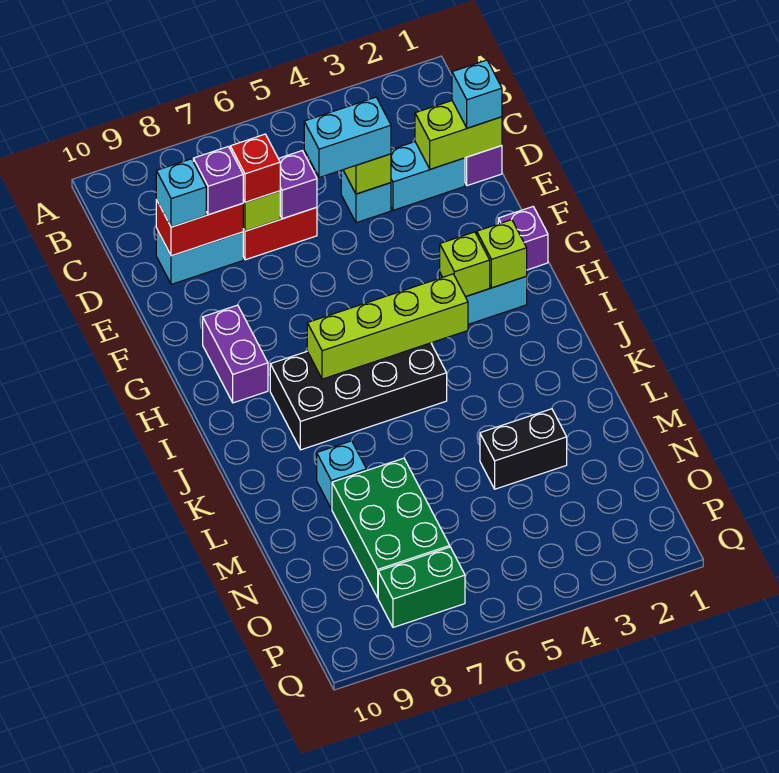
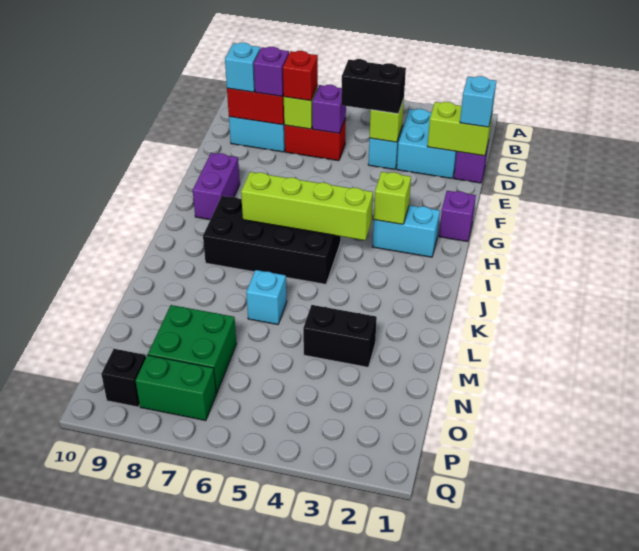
cyan brick D2:D3 level 1 -> cyan brick C2:D3 level 1
cyan brick D4:D5 level 3 -> black brick D4:D5 level 3
lime brick H2 level 2 -> none
cyan brick L8 level 1 -> cyan brick L6 level 1
green brick M7:O8 level 1 -> green brick N7:O8 level 1
none -> black brick P9 level 1

